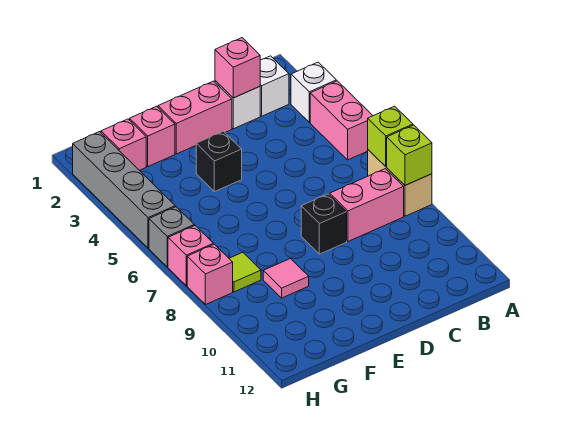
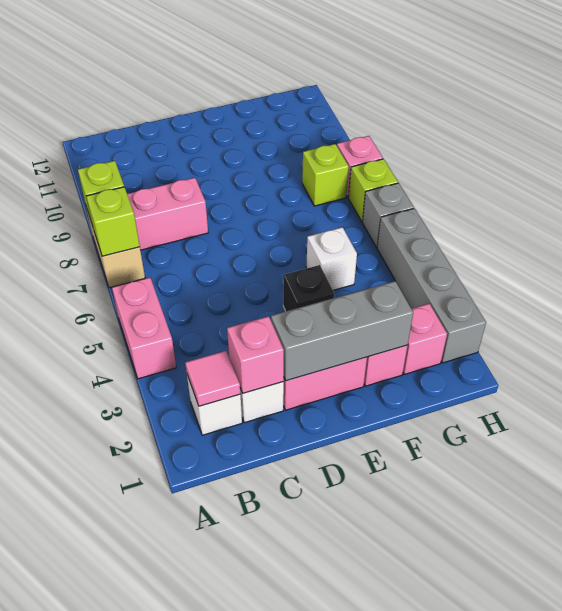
white brick A3 level 1 -> white brick F5 level 1
none -> grey brick D2:F2 level 2
black brick D8 level 1 -> none
pink tile F9 level 1 -> pink tile B2 level 2
lime tile G8 level 1 -> lime brick G8 level 1
pink brick H7 level 1 -> lime brick H7 level 1

